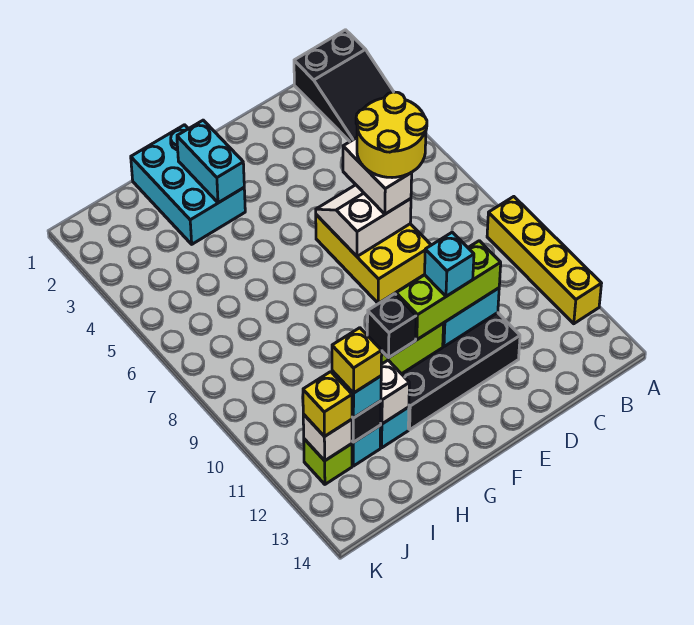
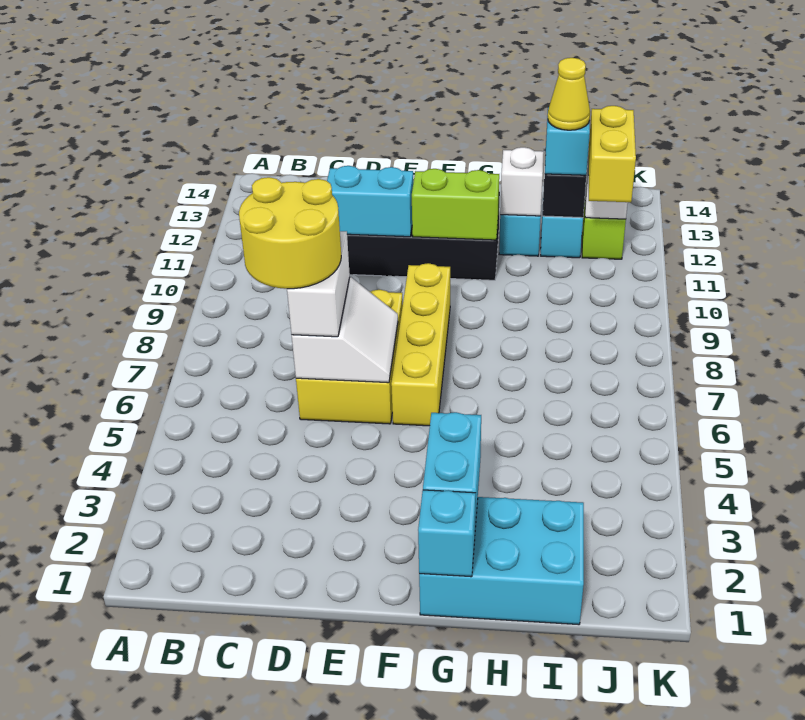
black slope A1:B3 level 1 top 1 -> none
yellow brick A9:A12 level 1 -> yellow brick F6:F9 level 1
white slope D6:E7 level 2 top 7 -> white slope D6:E7 level 2 top D
lime brick D11:F11 level 3 -> none
cyan brick E11 level 4 -> cyan brick G1 level 2
cyan brick G1:H3 level 1 -> cyan brick G1:I2 level 1
black brick G11 level 3 -> none
yellow brick I12 level 4 -> yellow cone I12 level 4
yellow brick J12 level 3 -> yellow brick J11:J12 level 3

